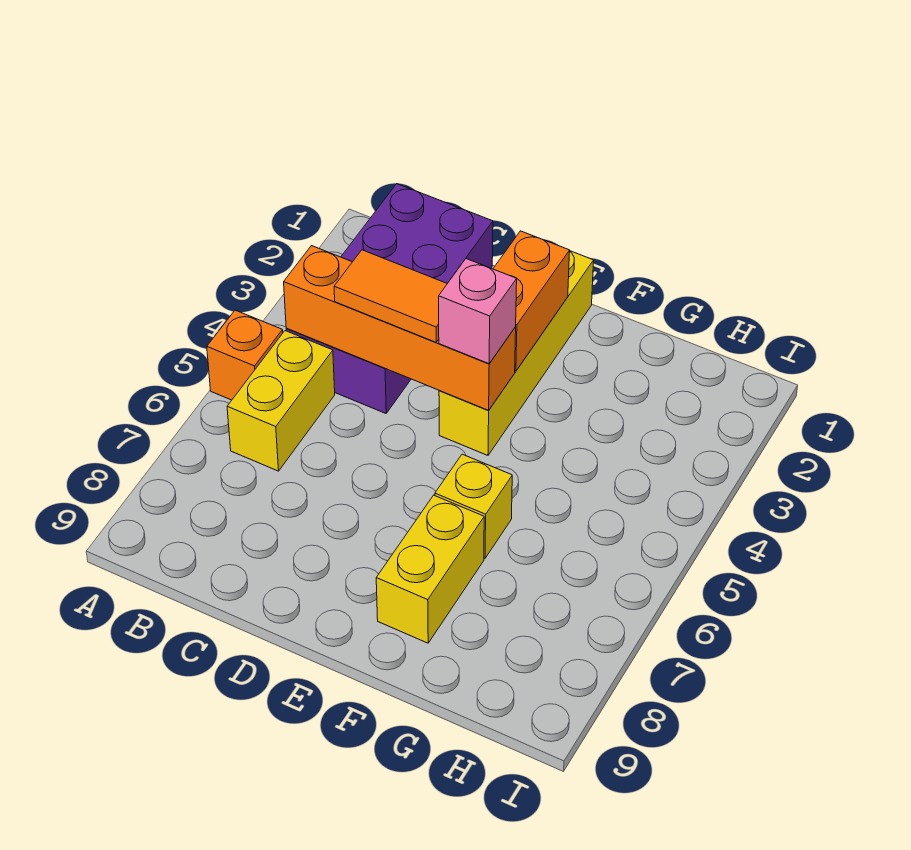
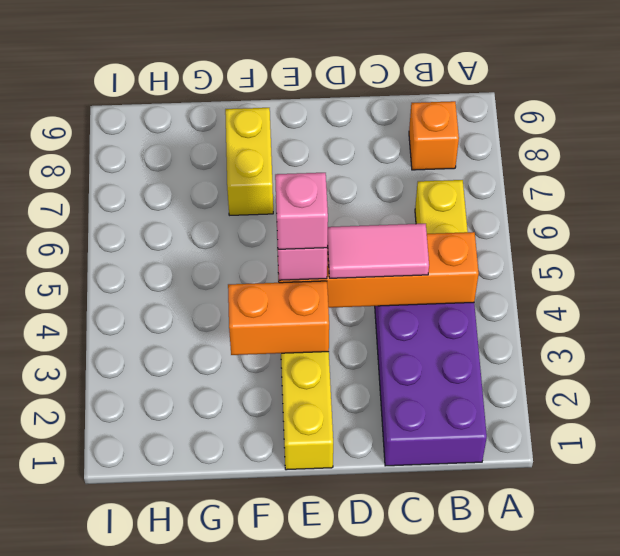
orange brick A5 level 1 -> orange brick B8 level 1
orange tile C4:D4 level 3 -> pink tile C4:D4 level 3
orange brick E2:E3 level 2 -> orange brick E3:F3 level 2
none -> pink brick E4 level 4
yellow brick F6 level 1 -> none

